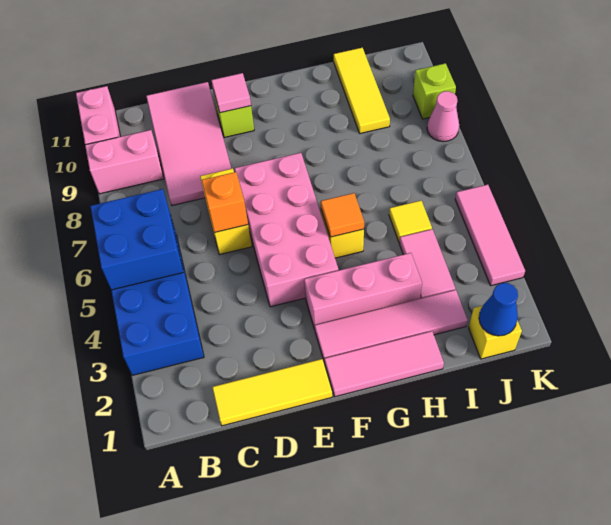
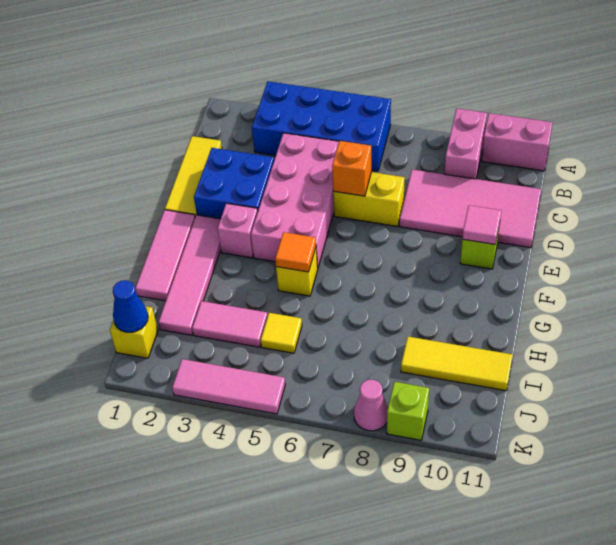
blue brick A5:B6 level 2 -> blue brick D2:E3 level 1
pink brick E4:F7 level 1 -> pink brick C4:F5 level 1
pink brick F3:H3 level 1 -> pink brick F3 level 1

